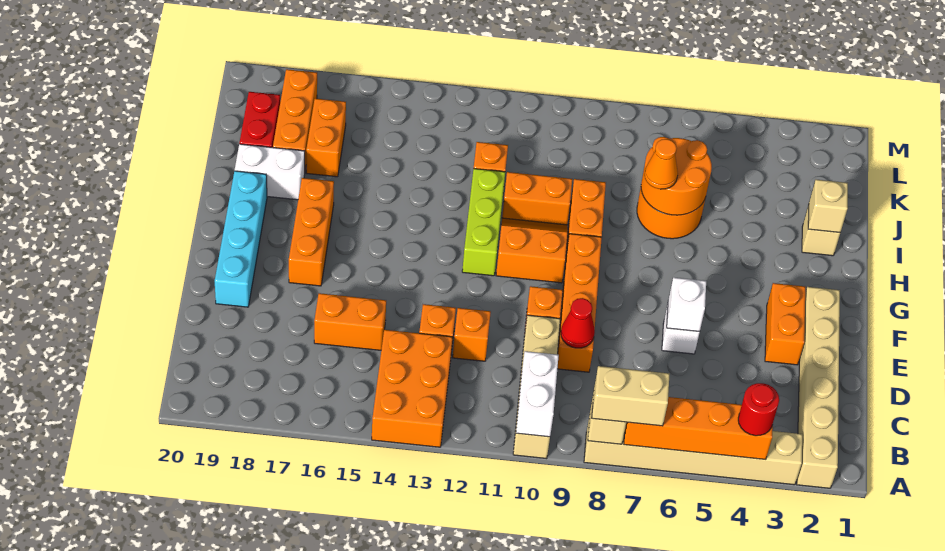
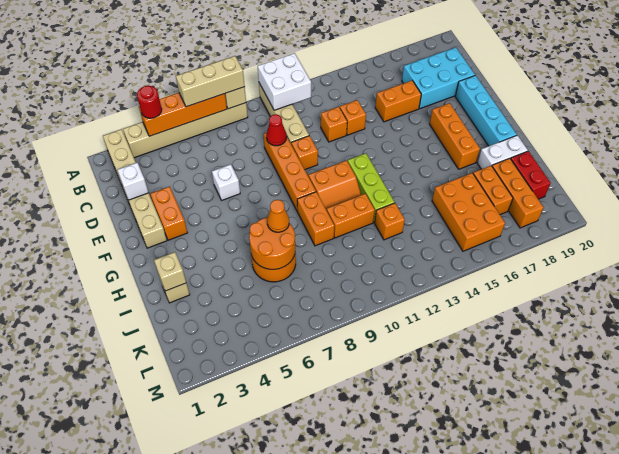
tan brick A7:A8 level 3 -> tan brick A6:A8 level 3
white brick A10:B10 level 2 -> white brick A10:B11 level 2
orange brick A13:C14 level 1 -> orange brick J15:L16 level 1
none -> cyan brick C17:D19 level 1
white brick E6 level 2 -> white brick D2 level 2

